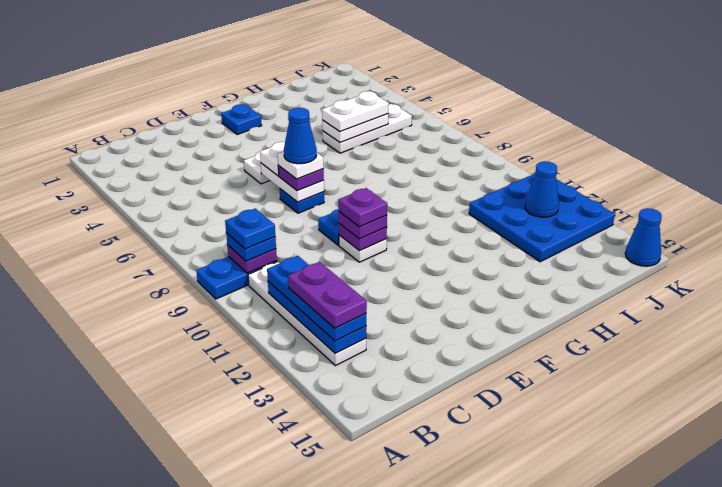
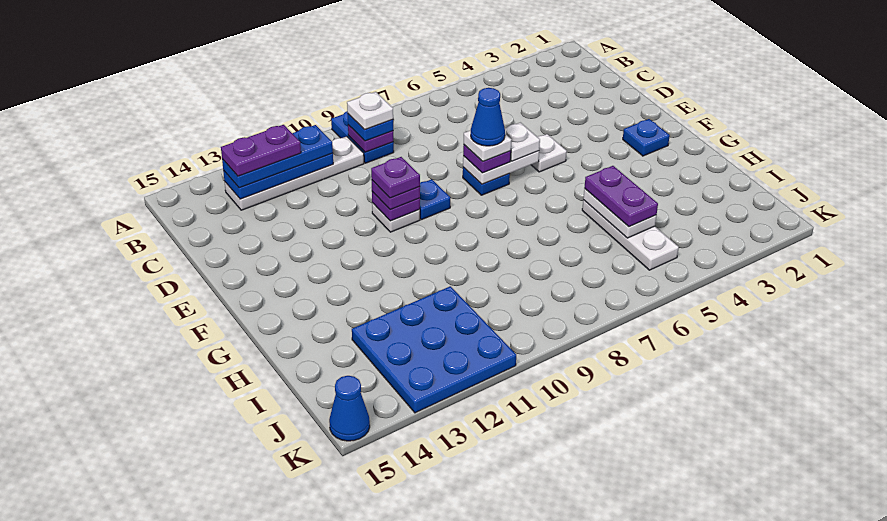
blue plate B9 level 4 -> white plate B9 level 4
white plate H5:I5 level 3 -> purple plate H5:I5 level 3
blue cone J12 level 2 -> none

